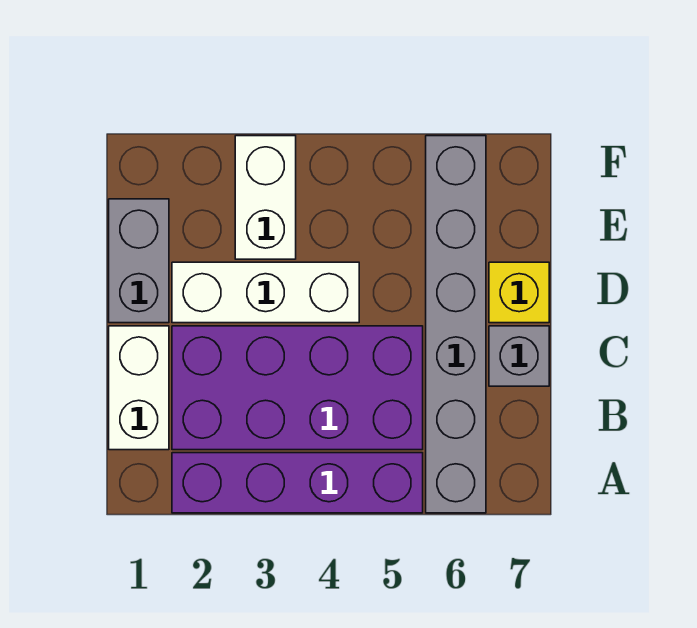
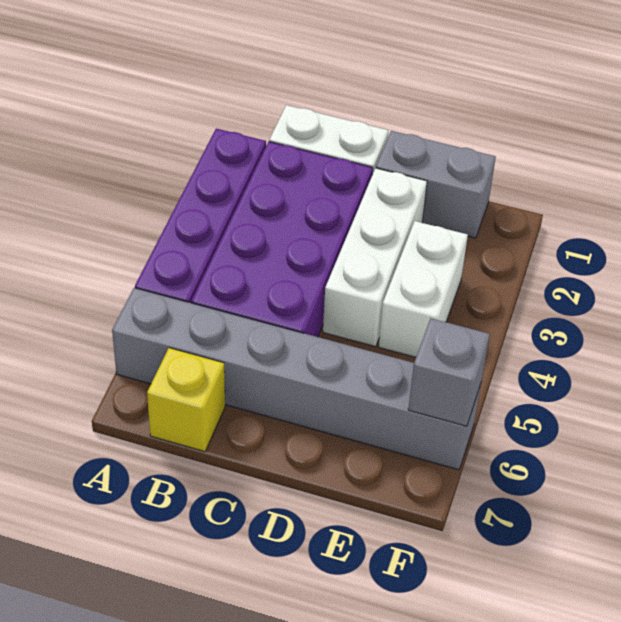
grey brick C7 level 1 -> grey brick F6 level 2
yellow brick D7 level 1 -> yellow brick B7 level 1
white brick E3:F3 level 1 -> white brick E3:E4 level 1

